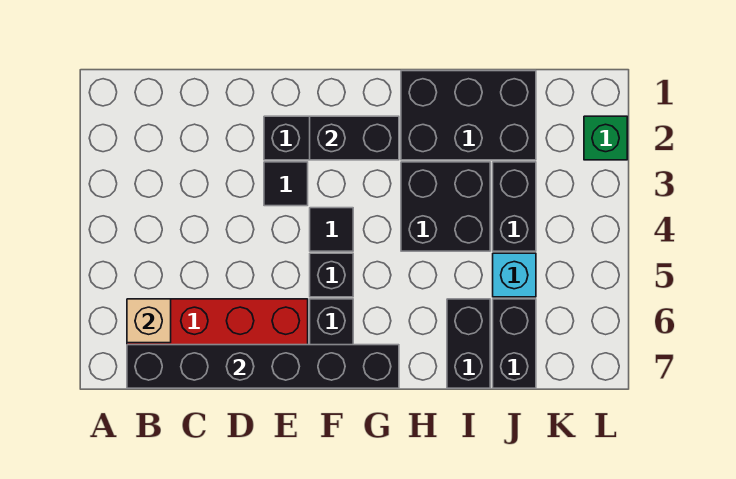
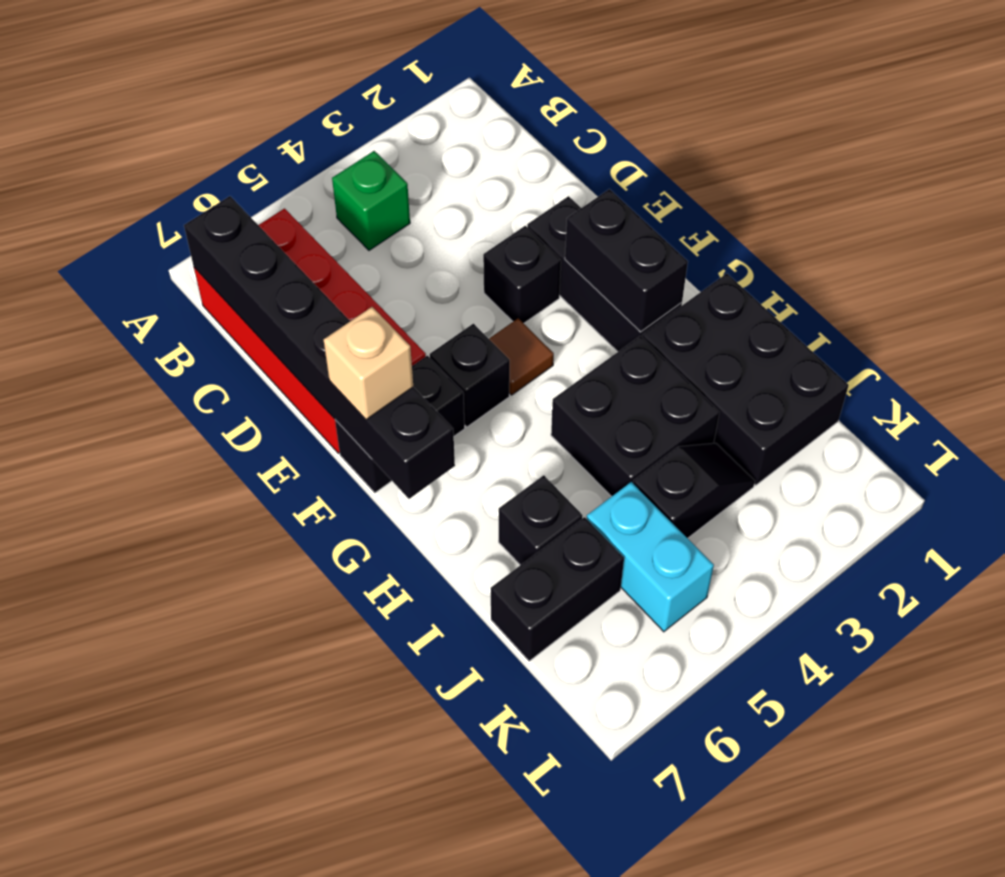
tan brick B6 level 2 -> tan brick F7 level 3
black tile E3 level 1 -> black brick E3 level 1
black tile F4 level 1 -> brown tile F4 level 1
black brick I6:I7 level 1 -> black brick I6 level 1
black brick J3:J4 level 1 -> black slope J3:J4 level 1 top 4
cyan brick J5 level 1 -> cyan brick J5:K5 level 1
green brick L2 level 1 -> green brick B4 level 1

